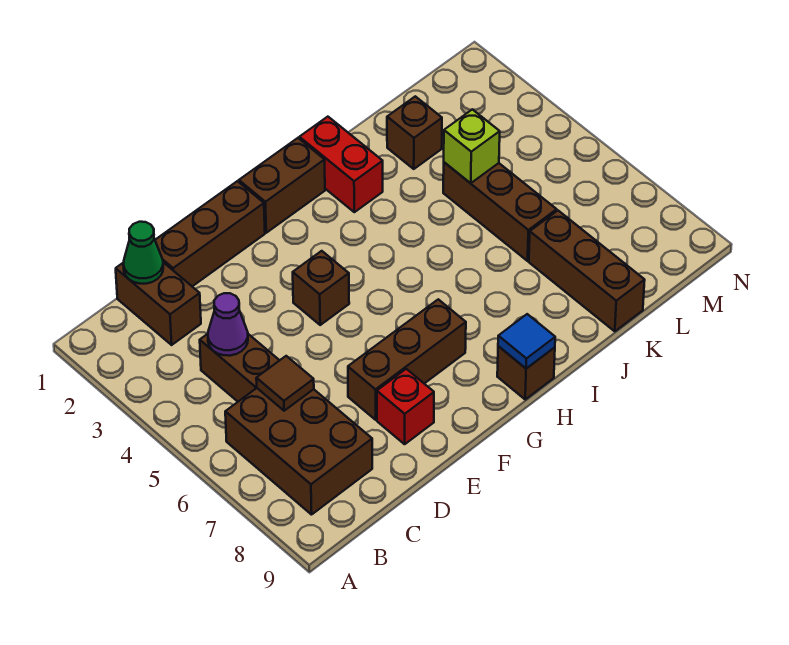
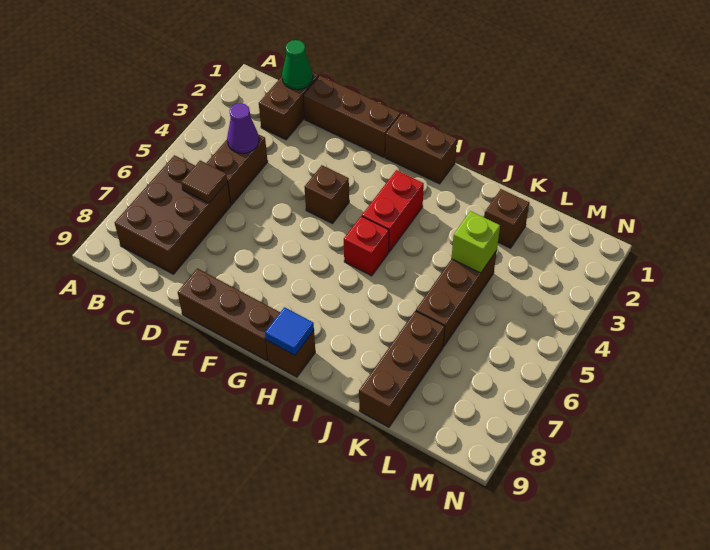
brown brick E7:G7 level 1 -> brown brick E9:G9 level 1
red brick E8 level 1 -> red brick H5 level 1
red brick I1:I2 level 1 -> red brick H3:H4 level 1

